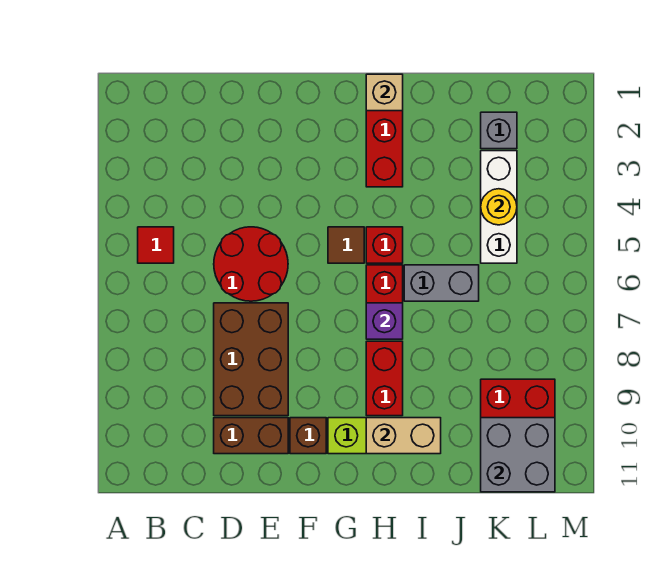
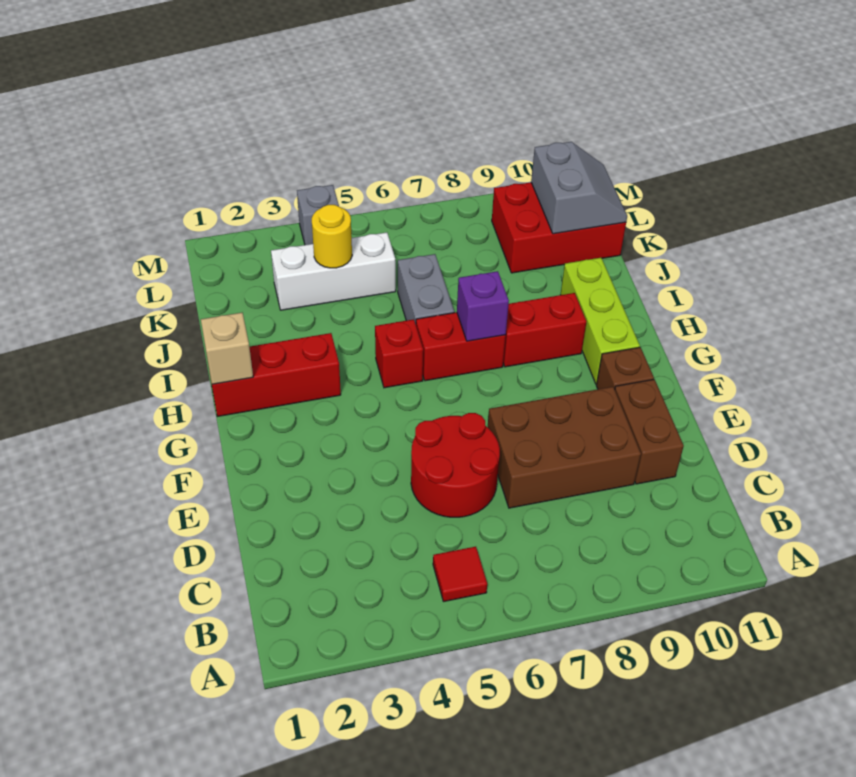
brown tile G5 level 1 -> none
tan brick H10:I10 level 2 -> none
grey brick K2 level 1 -> grey brick M4 level 1
grey brick K10:L11 level 2 -> grey slope K10:L11 level 2 top 10

